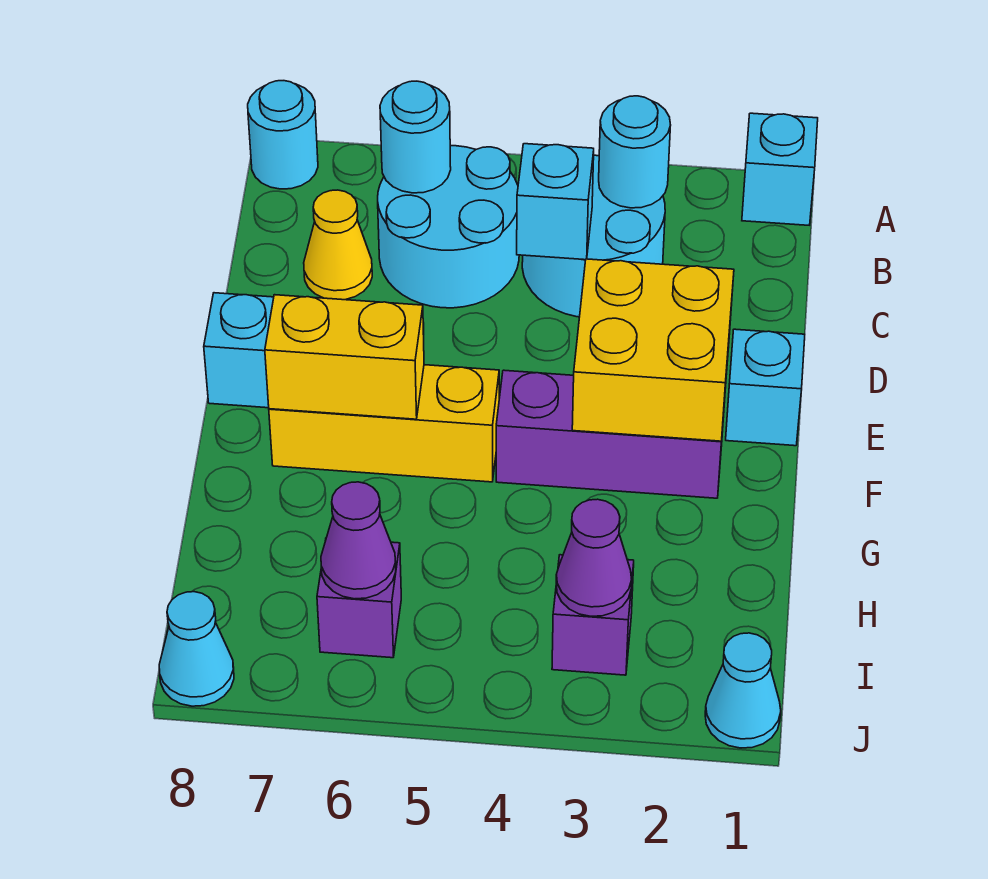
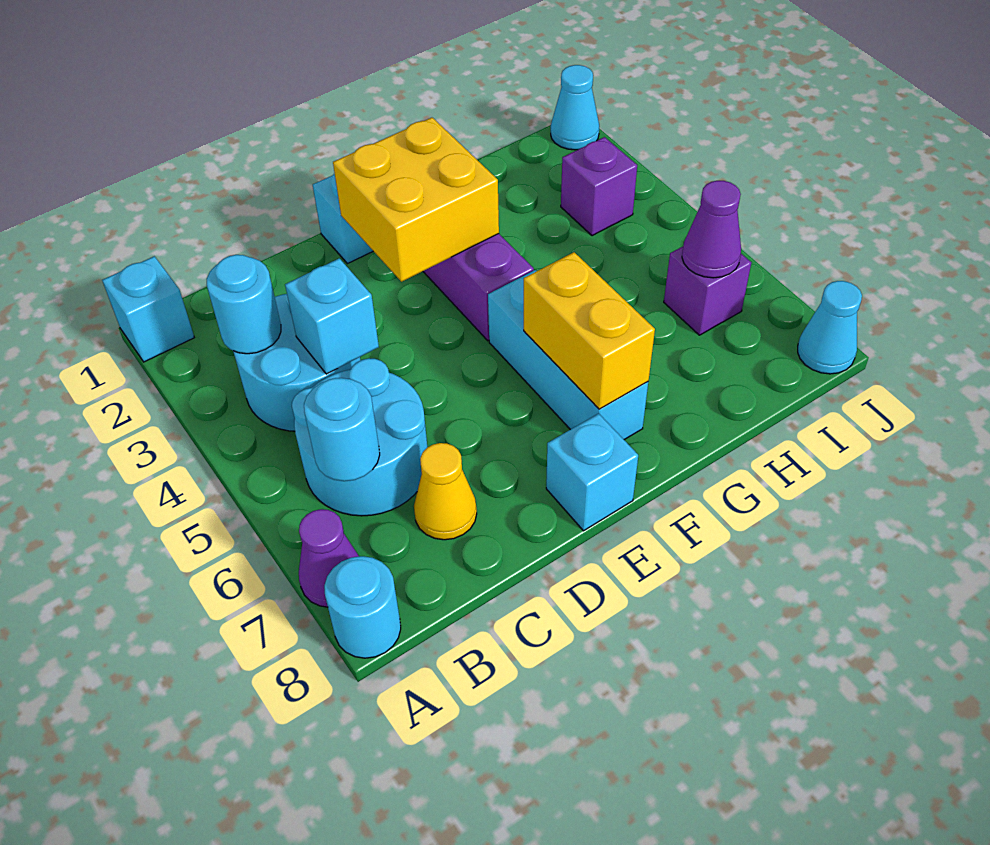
yellow brick F5:F7 level 1 -> cyan brick F5:F7 level 1
purple cone I3 level 2 -> purple cone A7 level 1

